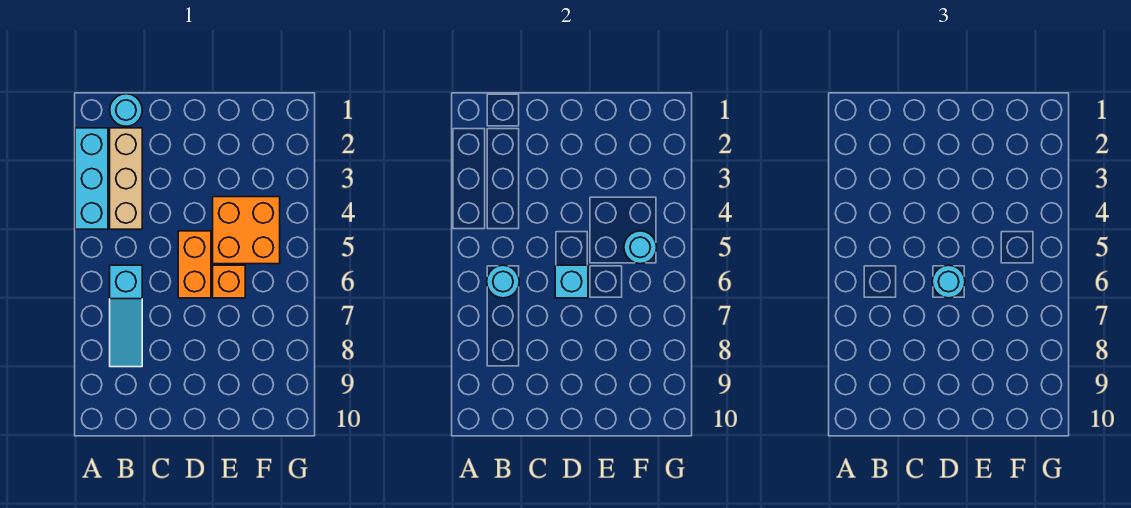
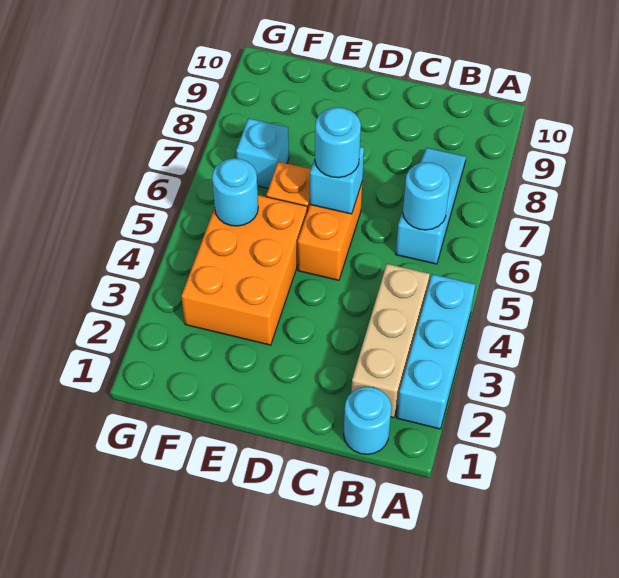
orange brick E4:F5 level 1 -> orange brick E3:F5 level 1
none -> cyan brick F7 level 1

